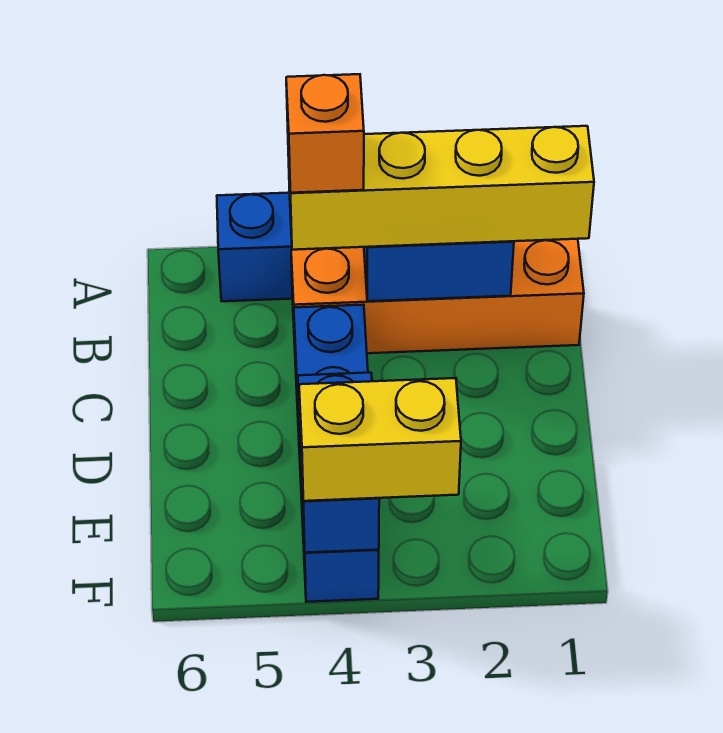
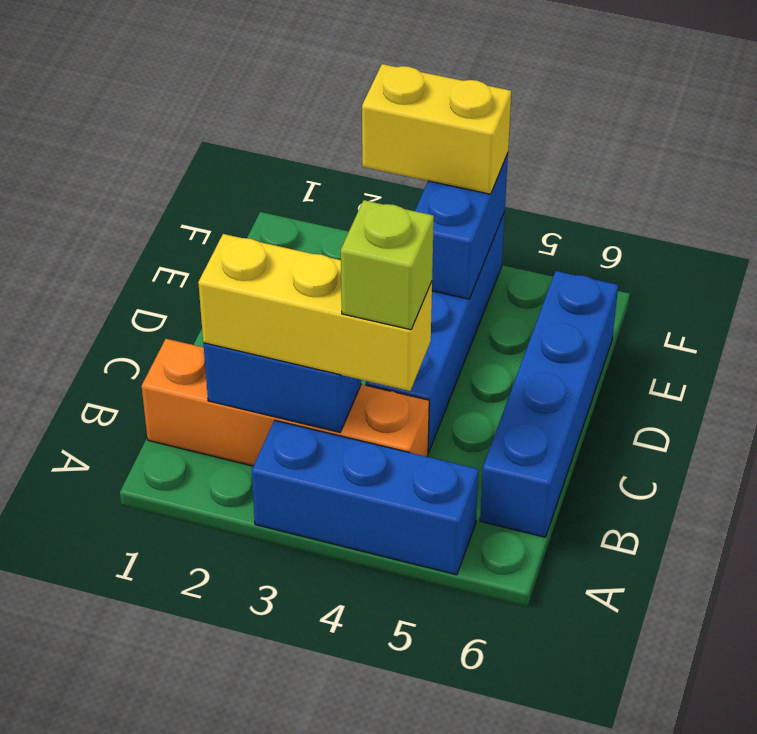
yellow brick B1:B4 level 3 -> yellow brick B2:B4 level 3
orange brick B4 level 4 -> lime brick B4 level 4
none -> blue brick B6:E6 level 1

